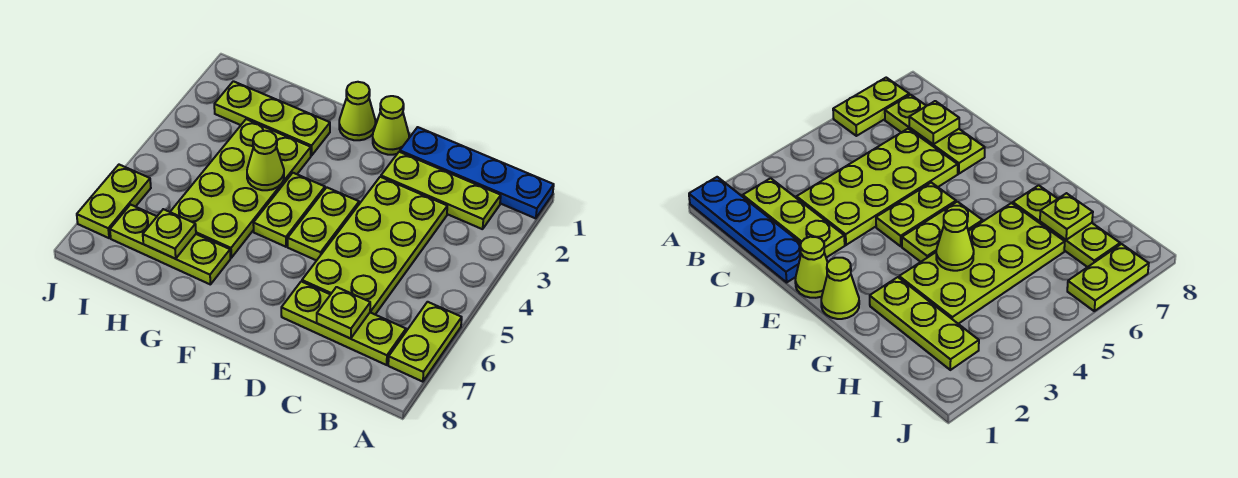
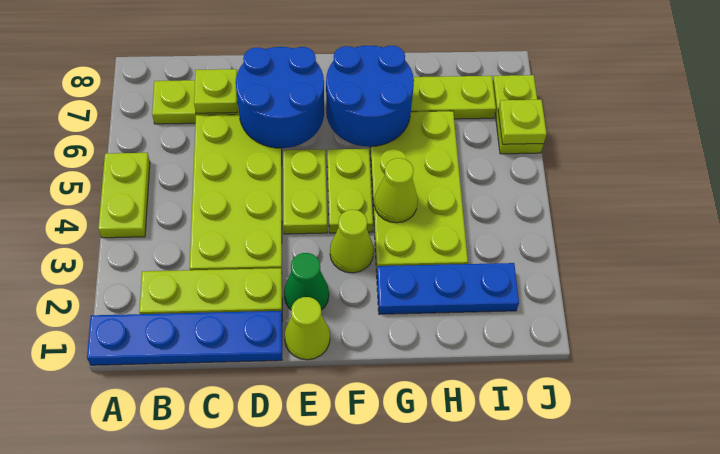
lime plate A6:A7 level 1 -> lime plate A4:A5 level 1
none -> blue round brick D6:E7 level 2
none -> green cone E2 level 1
lime cone F1 level 1 -> lime cone F3 level 1
none -> blue round brick F6:G7 level 2
lime plate G2:I2 level 1 -> blue plate G2:I2 level 1
lime plate H7 level 2 -> lime plate J6 level 2

